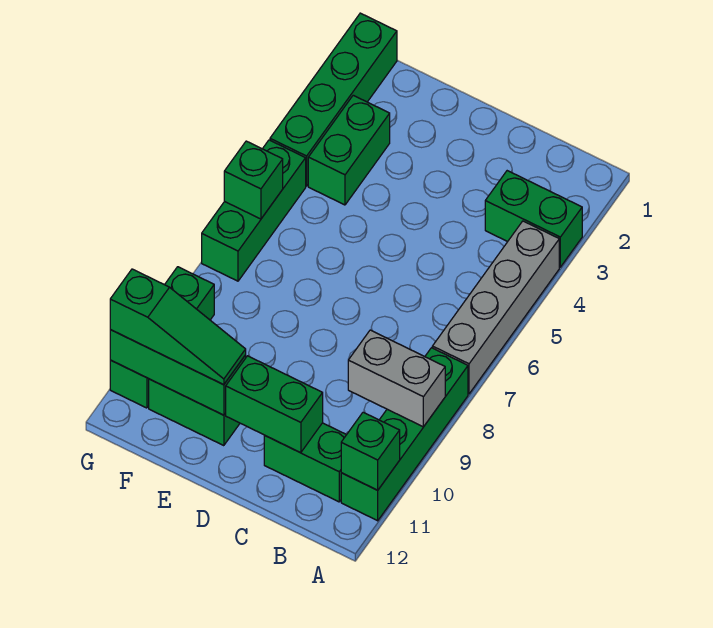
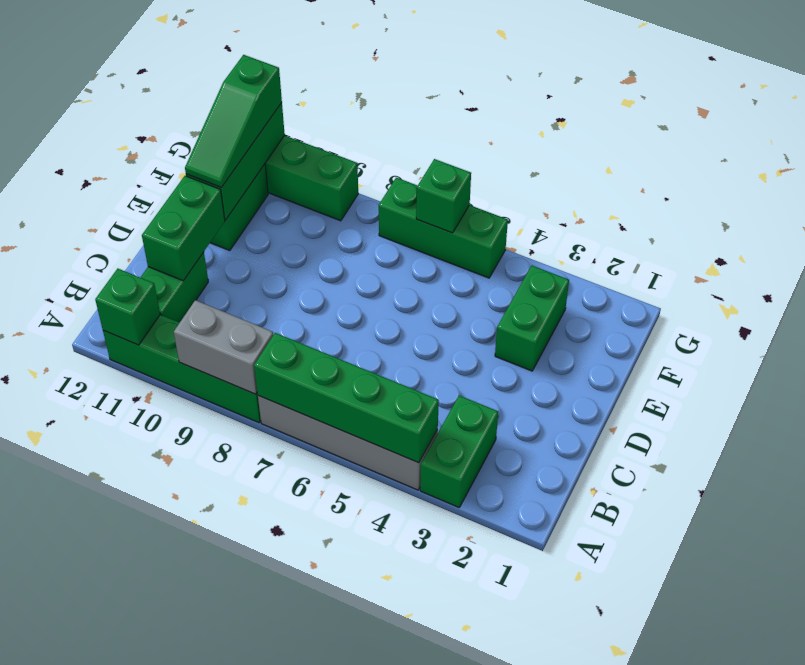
grey brick A9:B9 level 2 -> grey brick A8:A9 level 2
green brick F3:F4 level 1 -> green brick E3:F3 level 1
green brick G1:G4 level 1 -> green brick A4:A7 level 2

